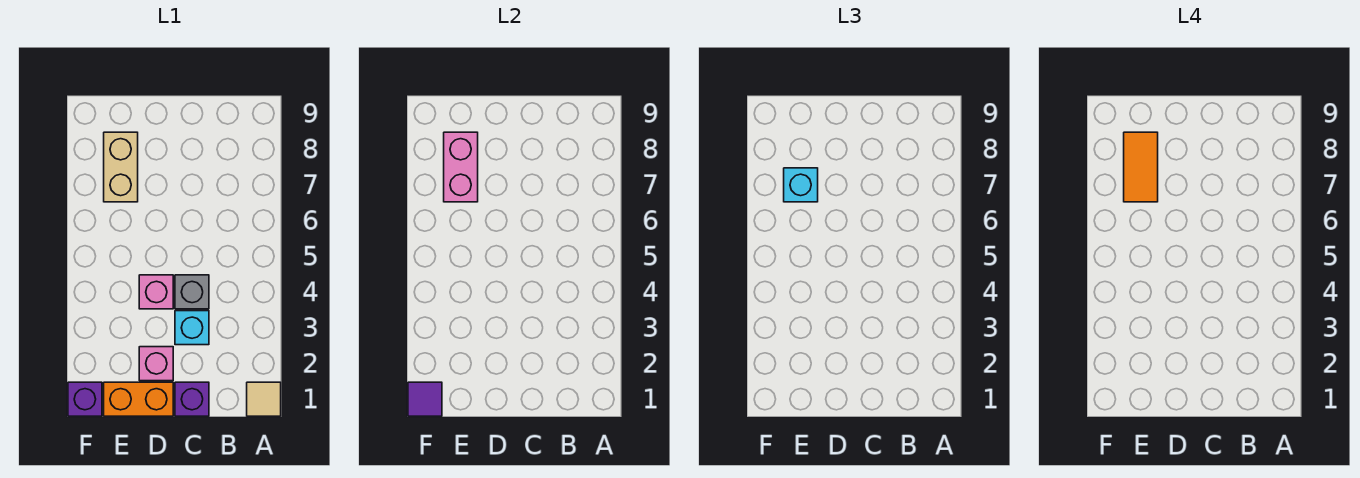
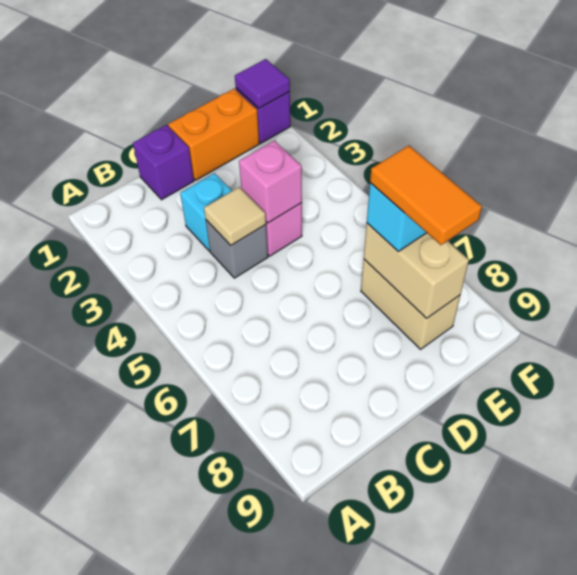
tan tile A1 level 1 -> tan tile C4 level 2
pink brick D2 level 1 -> pink brick D4 level 2
pink brick E7:E8 level 2 -> tan brick E7:E8 level 2

